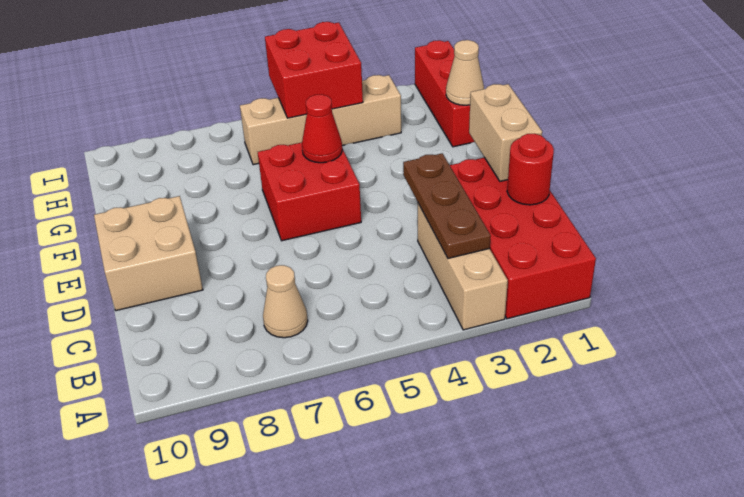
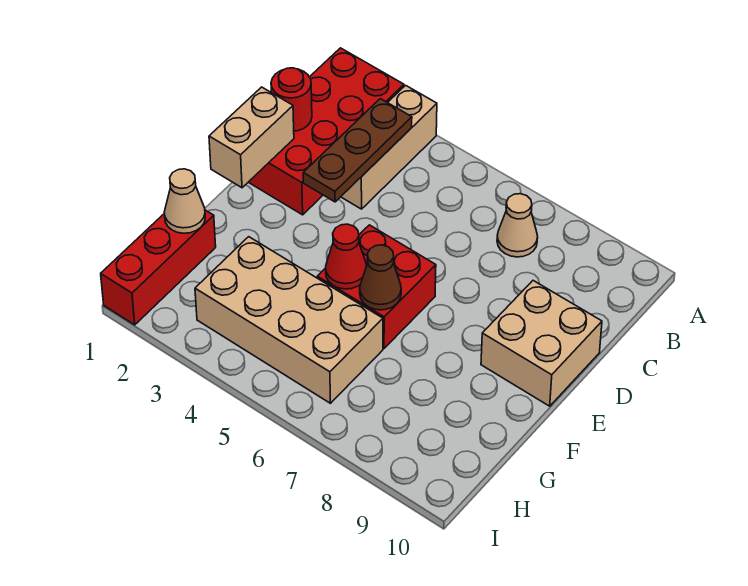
none -> brown cone F6 level 2
tan brick H3:H6 level 1 -> tan brick G3:H6 level 1
red brick H4:I5 level 2 -> none

